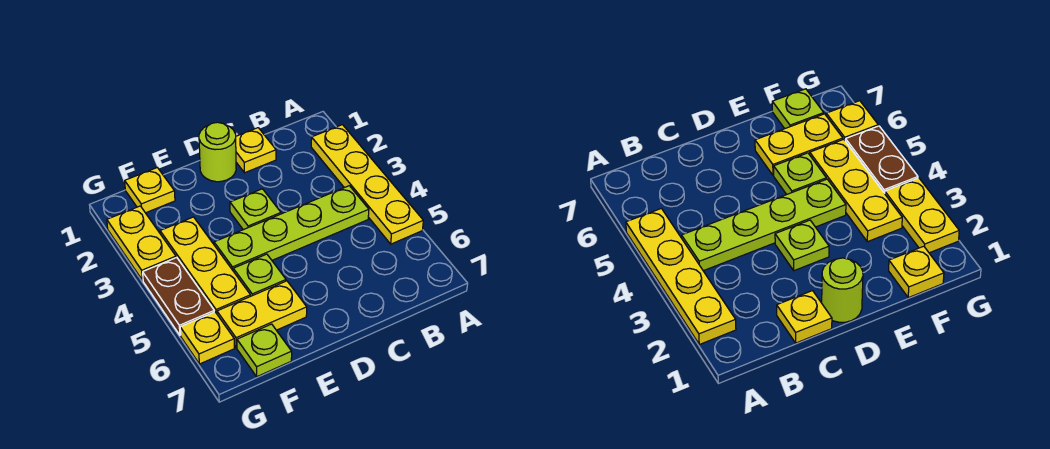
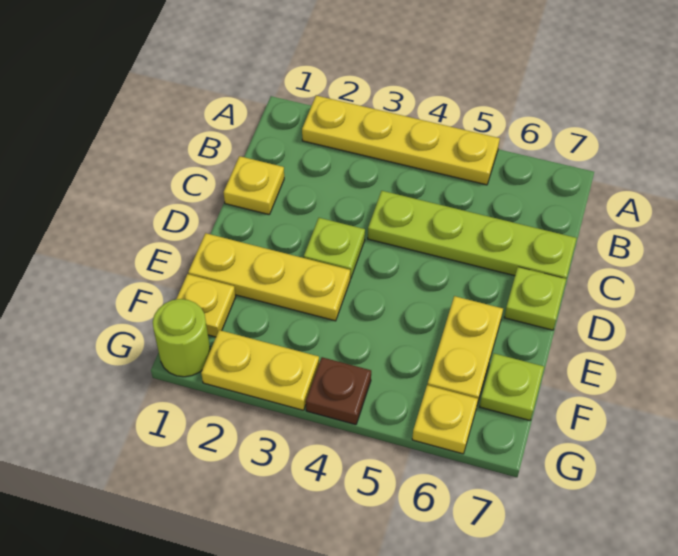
lime plate B4:E4 level 1 -> lime plate C4:C7 level 1
lime round brick D1 level 1 -> lime round brick G1 level 1
lime plate E5 level 1 -> lime plate D7 level 1
yellow plate F3:F5 level 1 -> yellow plate E1:E3 level 1
brown plate G4:G5 level 1 -> brown plate G4 level 1

